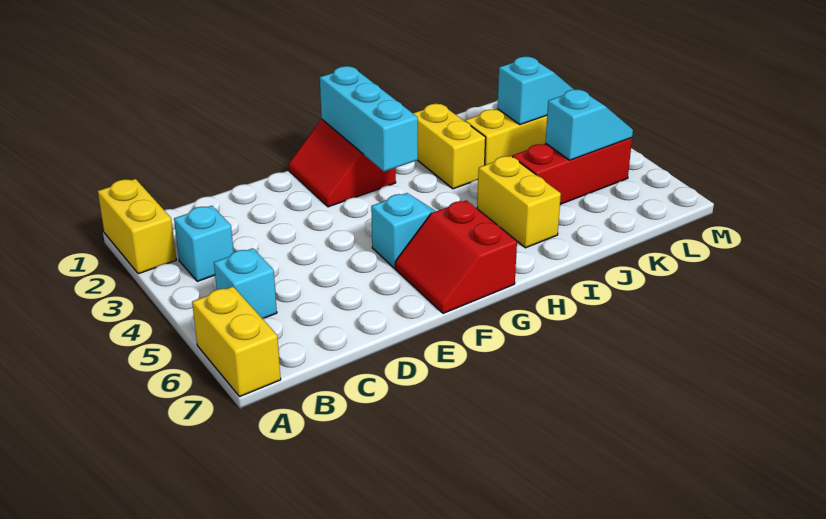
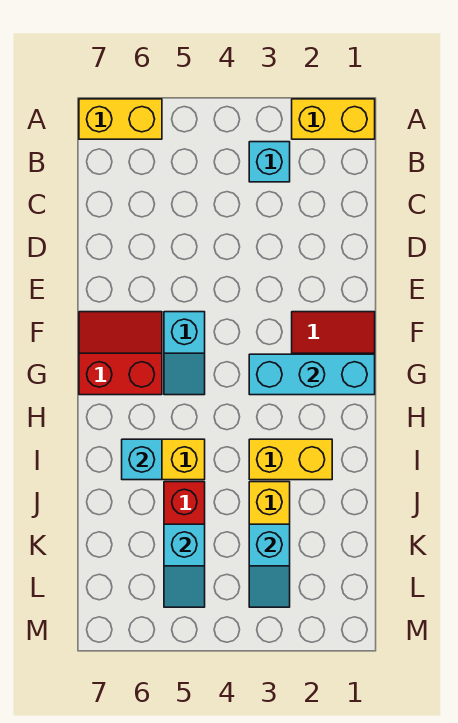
cyan brick B5 level 1 -> cyan brick I6 level 2

